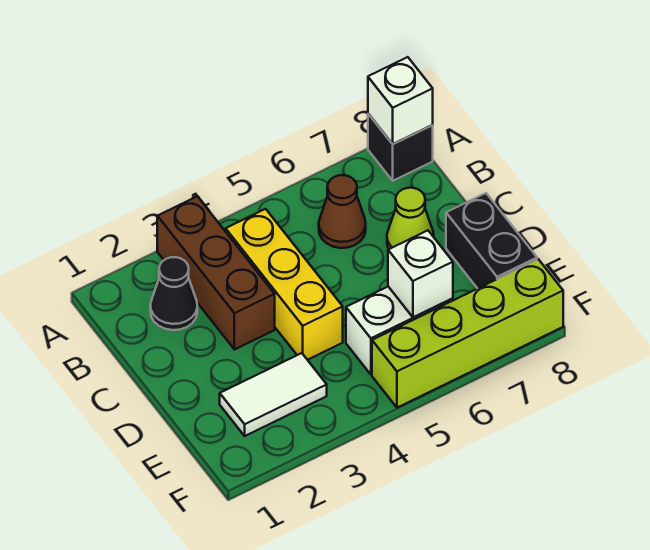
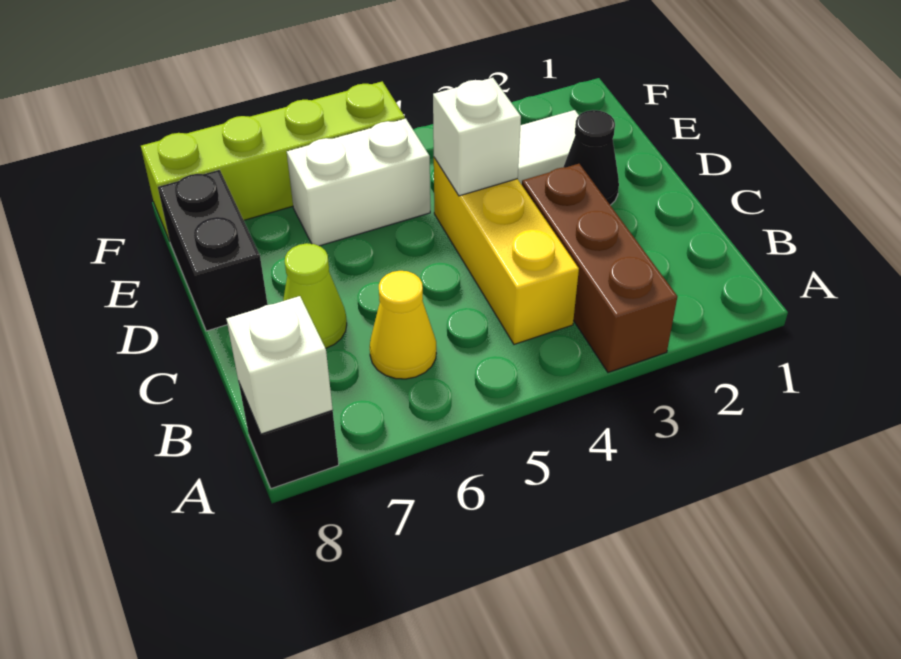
black cone B2 level 1 -> black cone D2 level 1
brown cone B6 level 1 -> yellow cone B6 level 1
white brick E6 level 2 -> white brick D4 level 2

